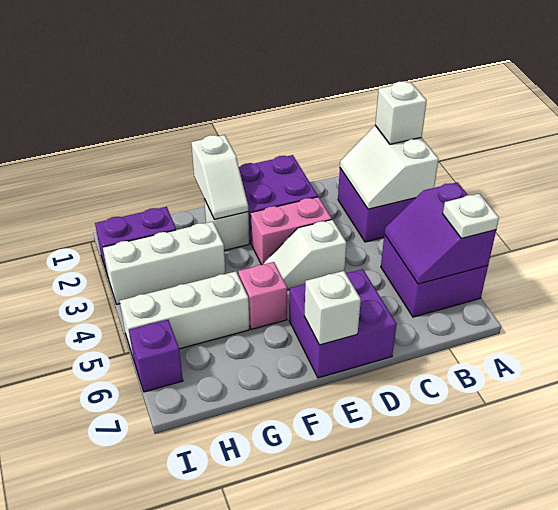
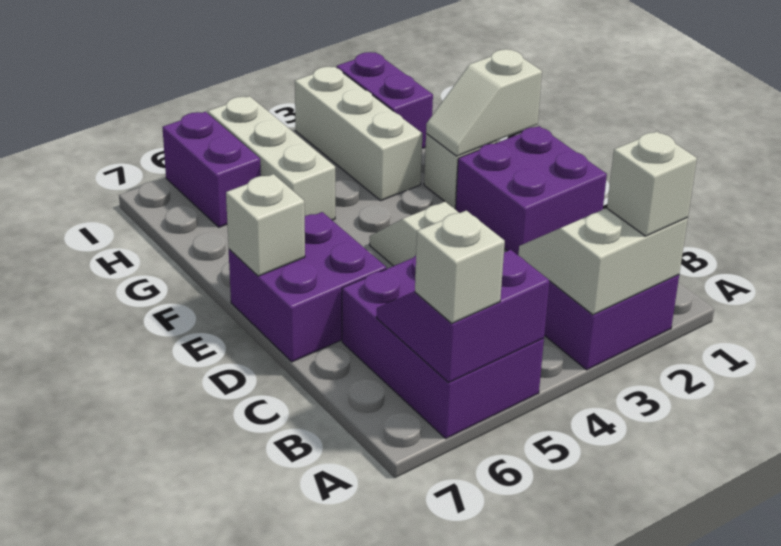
purple brick A5:B6 level 1 -> purple brick A5:C6 level 1
white plate A6 level 3 -> white brick A6 level 3
pink brick D3:E3 level 1 -> none
pink brick F5 level 1 -> none
purple brick I6 level 1 -> purple brick H6:I6 level 1

